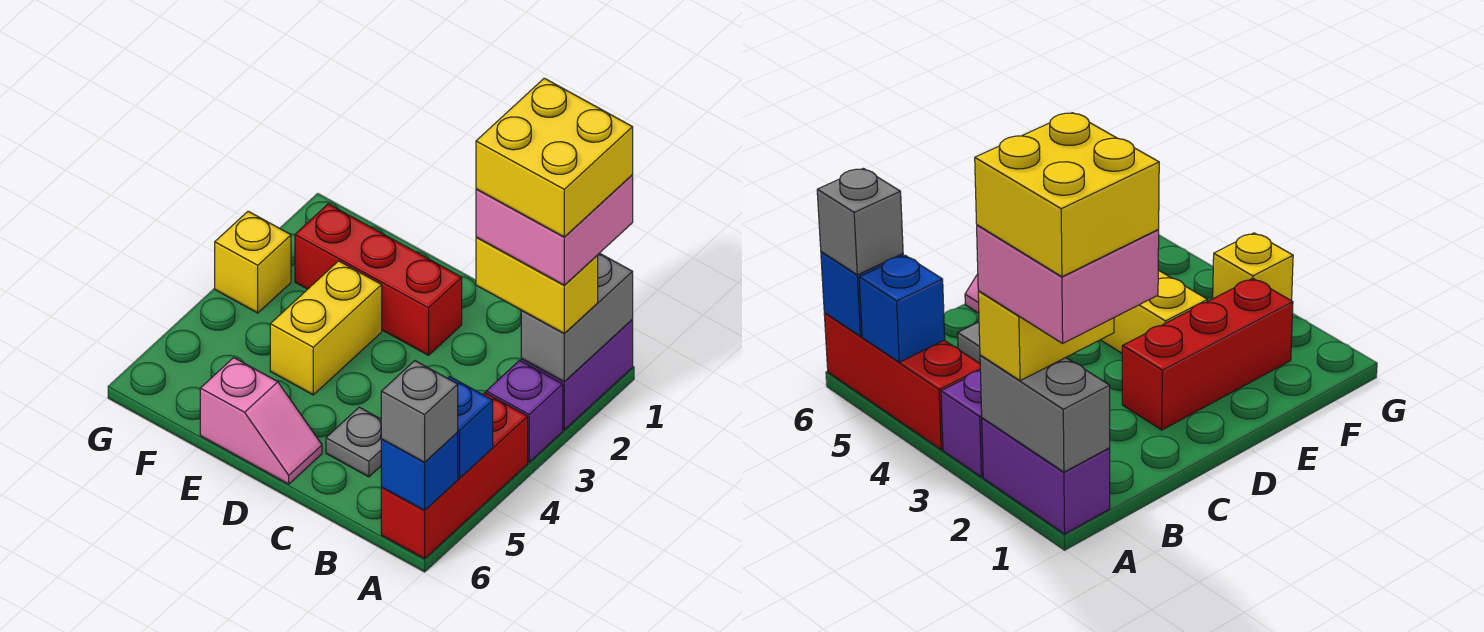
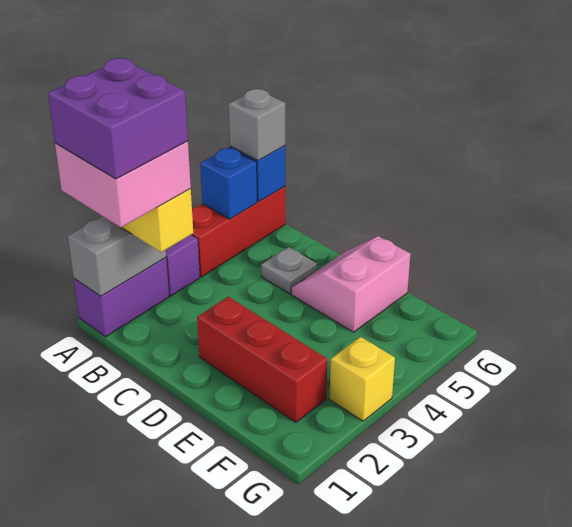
yellow brick A1:B2 level 5 -> purple brick A1:B2 level 5
pink slope D6:E6 level 1 top E -> pink slope D5:E6 level 1 top E
yellow brick E3:E4 level 1 -> none

